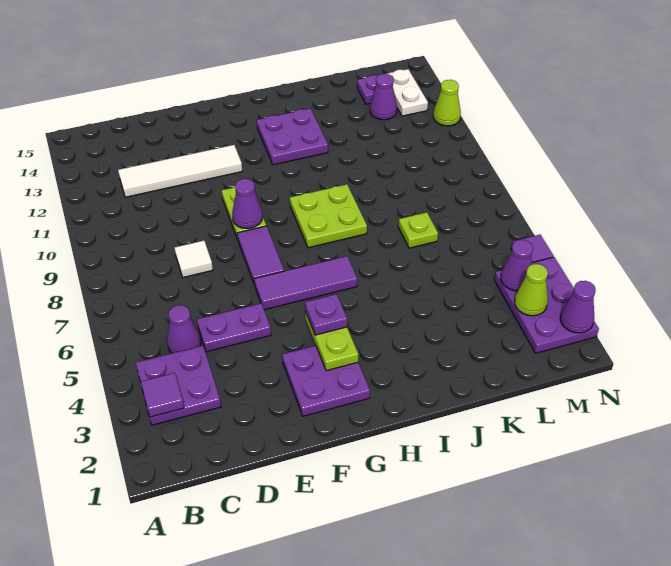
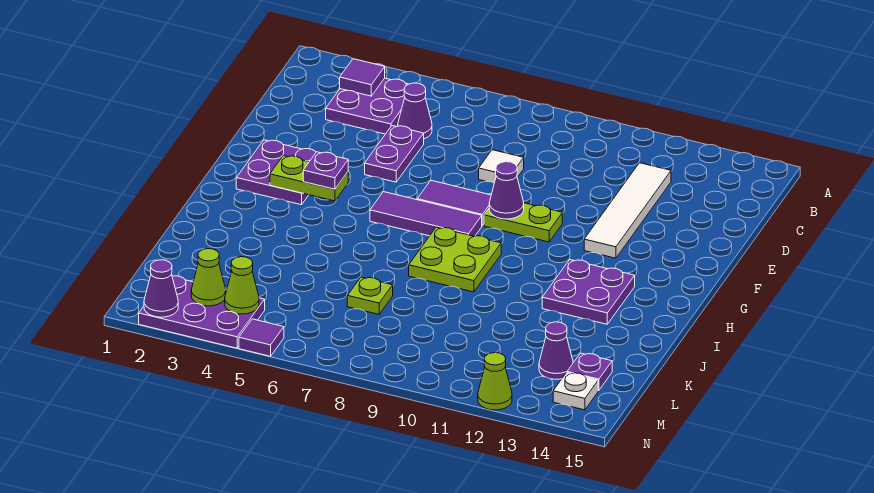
purple tile F6:H6 level 1 -> purple tile G6:G8 level 1
purple cone M4 level 2 -> lime cone M4 level 2
white plate M13:M14 level 1 -> white plate M14 level 1

